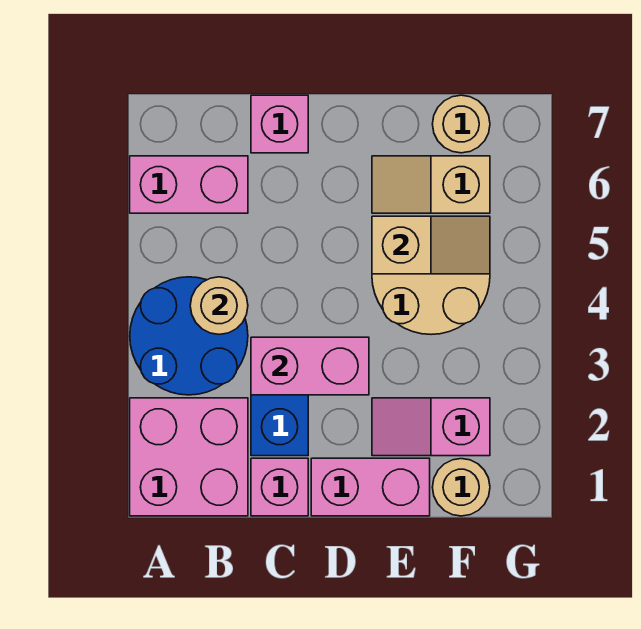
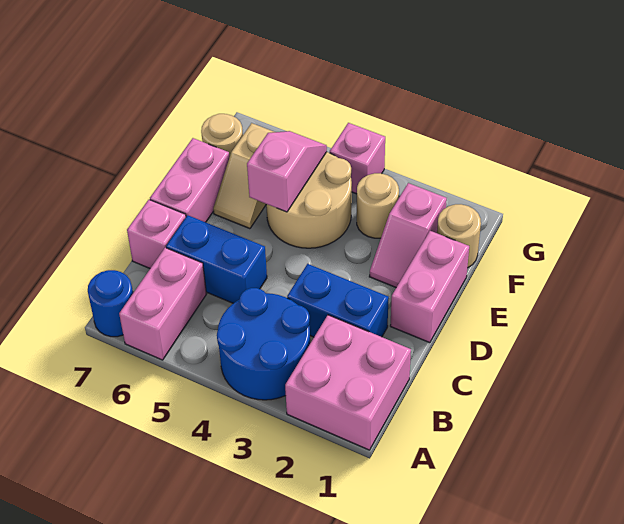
none -> blue round brick A7 level 1
tan round brick B4 level 2 -> tan round brick F3 level 1
pink brick C1 level 1 -> pink brick G4 level 1
pink brick C3:D3 level 2 -> pink brick D7:E7 level 1
none -> blue brick C5:C6 level 1
tan slope E5:F5 level 2 top E -> pink slope E5:F5 level 2 top E

